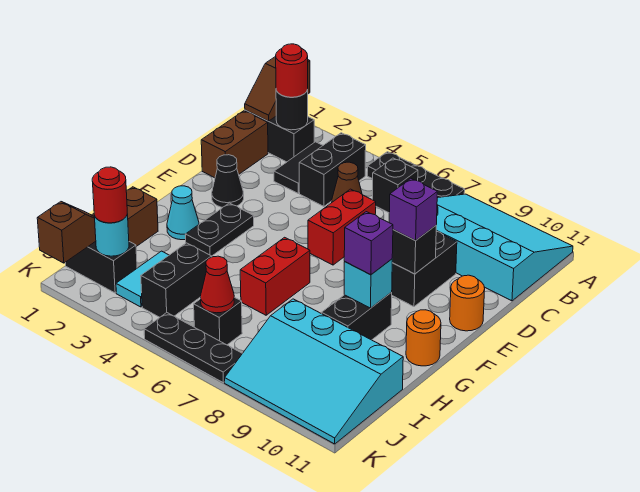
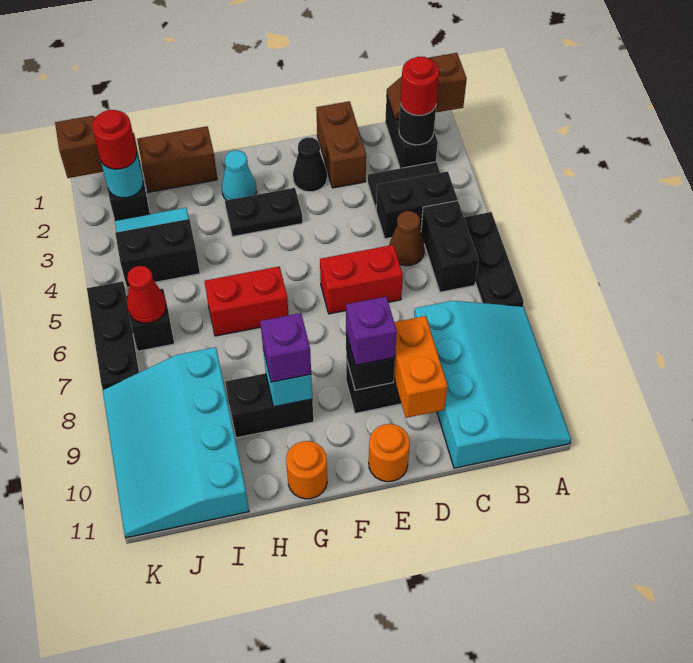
black brick B6 level 1 -> black brick B5:B6 level 1
brown brick C1:D1 level 1 -> brown brick D1:D2 level 1
none -> orange brick D9:D10 level 2

